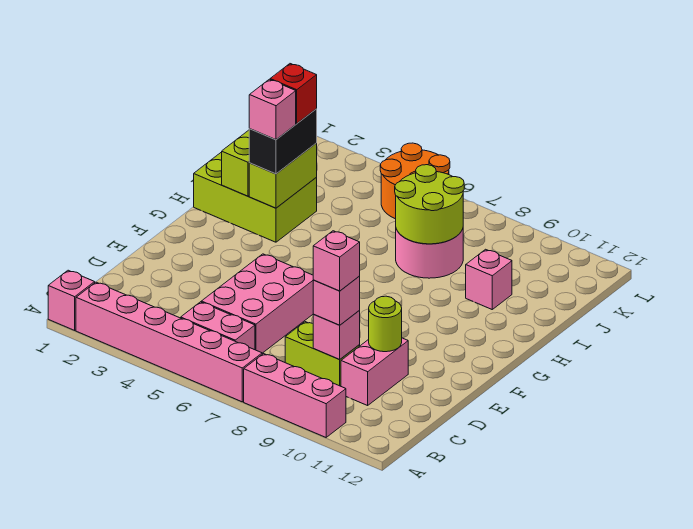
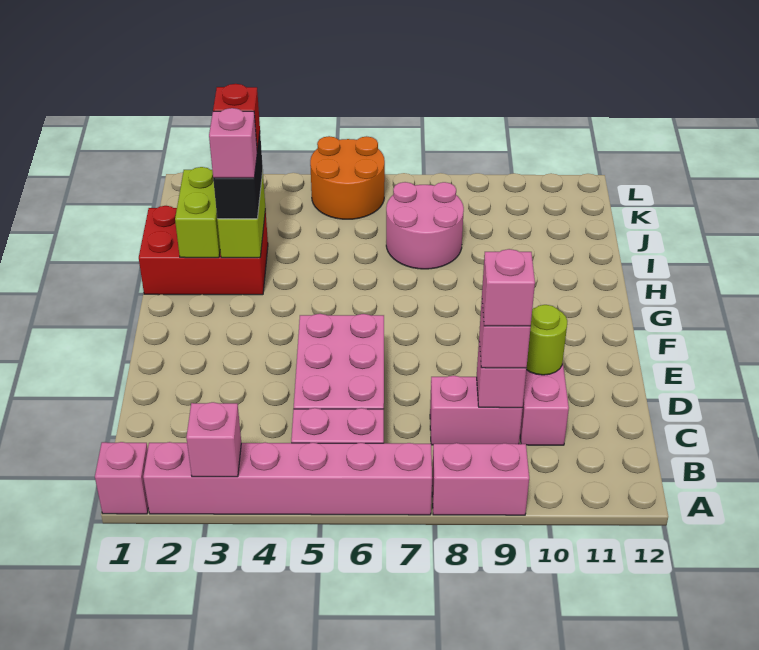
pink brick A8:A10 level 1 -> pink brick A8:A9 level 1
lime brick C8:C9 level 1 -> pink brick C8:C9 level 1
lime brick H1:I3 level 1 -> red brick H1:I3 level 1
lime round brick I7:J8 level 2 -> none
pink brick I10 level 1 -> pink brick A3 level 2

